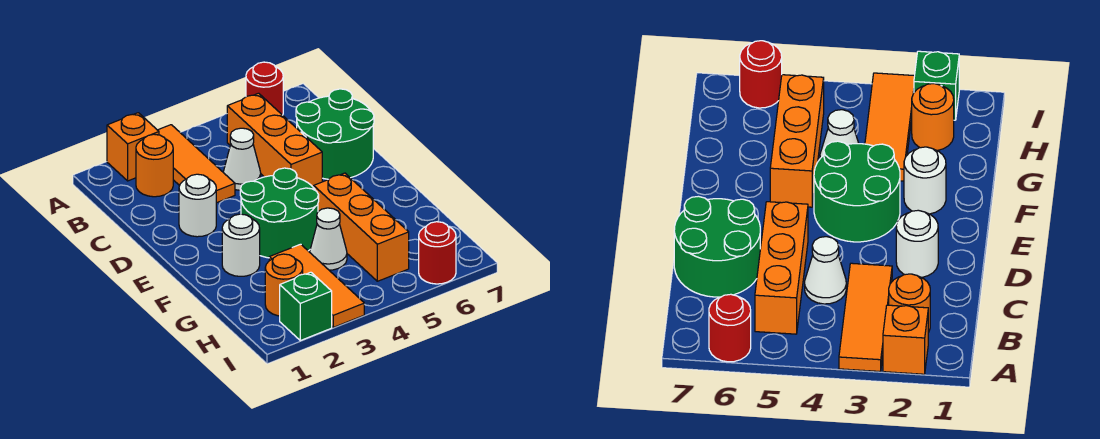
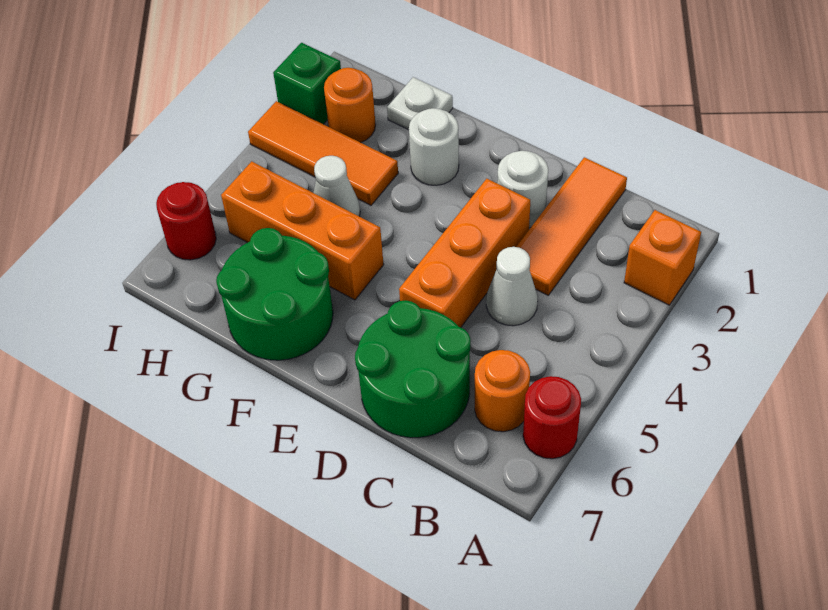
orange tile A3:C3 level 1 -> orange tile C1:C3 level 1
orange round brick B2 level 1 -> orange round brick B6 level 1
orange brick B5:D5 level 1 -> orange brick D3:D5 level 1
green round brick E3:F4 level 1 -> green round brick F6:G7 level 1
none -> white plate G1 level 1

